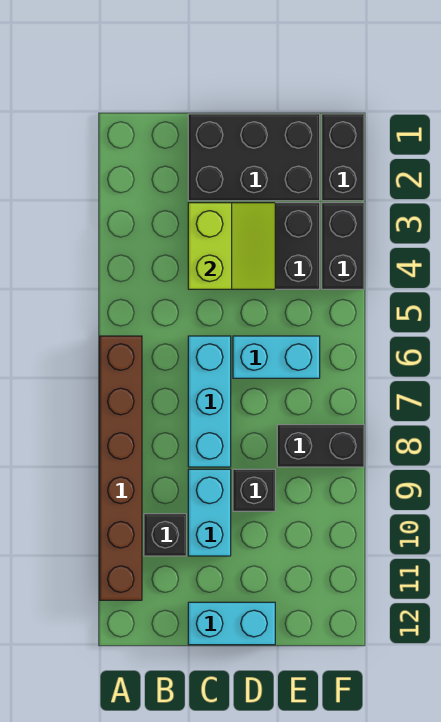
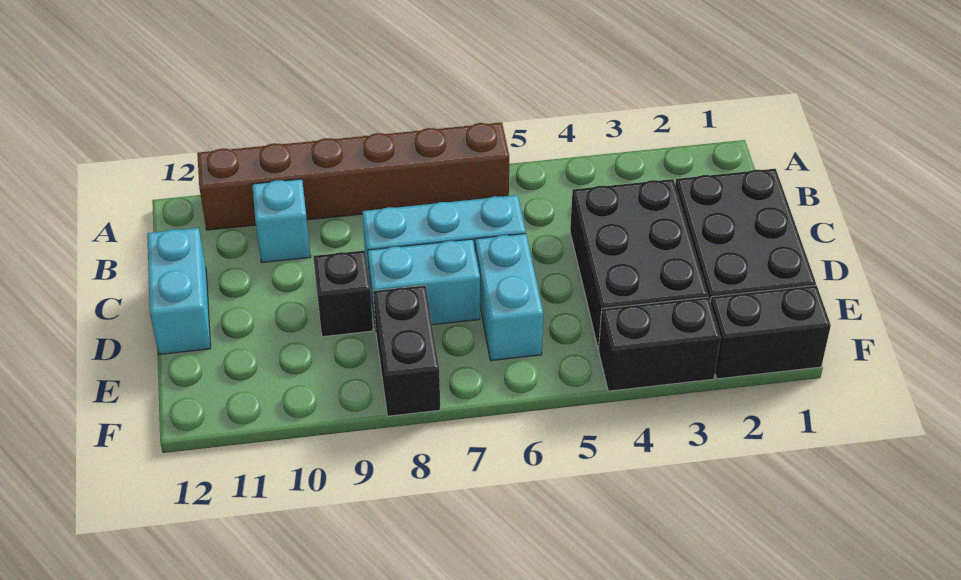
black brick B10 level 1 -> cyan brick B10 level 1
lime slope C3:D4 level 2 top C -> none
cyan brick C9:C10 level 1 -> cyan brick D7:D8 level 1

